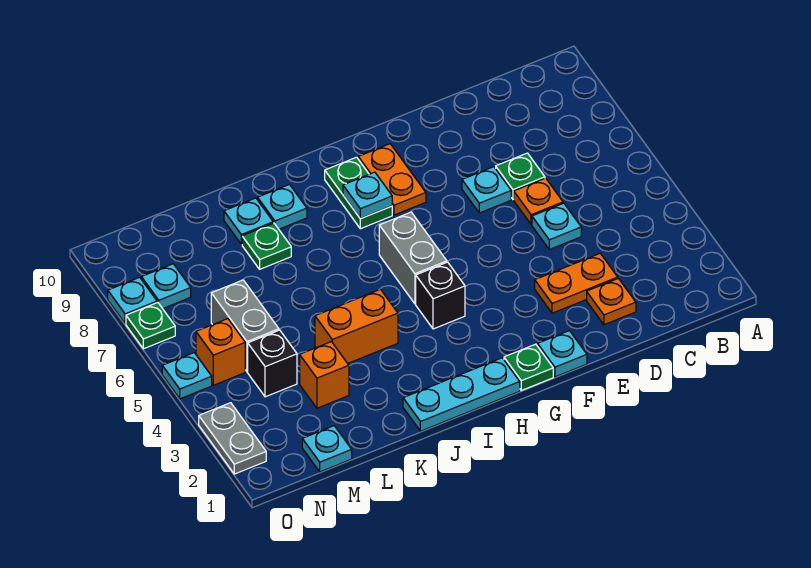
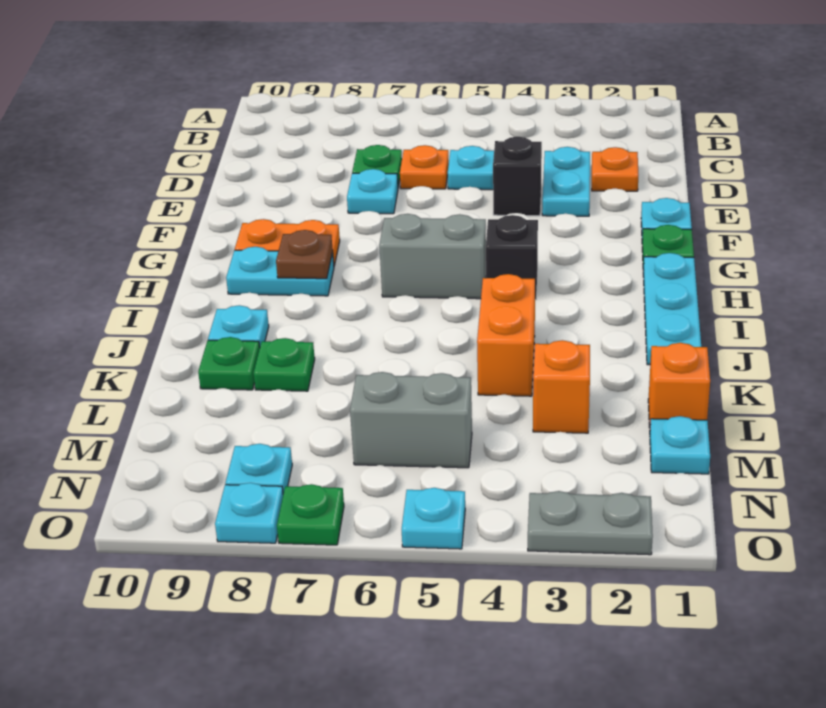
orange plate D3:E3 level 1 -> cyan plate D3:E3 level 1
green plate H8:H9 level 1 -> cyan plate H8:H9 level 1
cyan plate H8 level 2 -> brown plate H8 level 2
cyan plate K9 level 1 -> green plate K9 level 1
black brick M4 level 1 -> black brick E4 level 1
orange brick N5 level 1 -> orange brick L1 level 1

